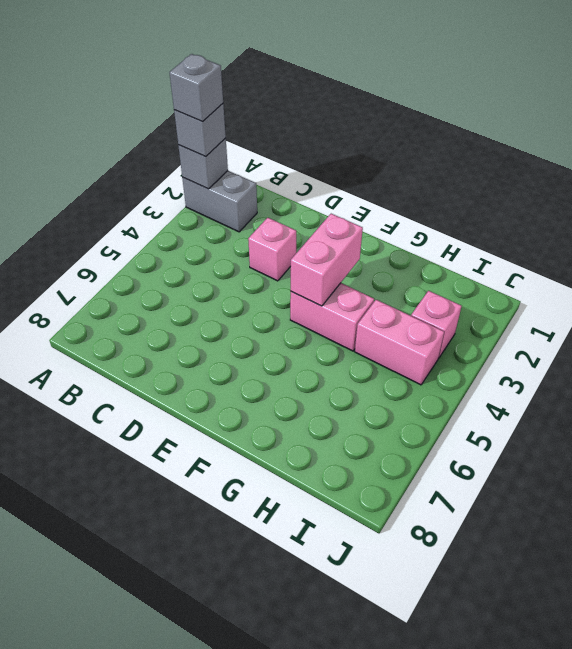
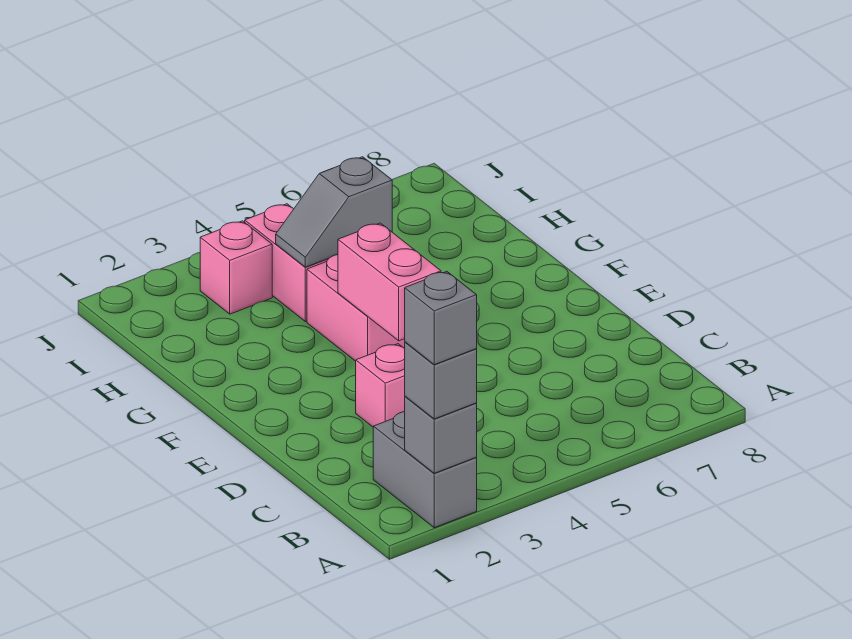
pink brick F3:F4 level 2 -> pink brick E4:F4 level 2
none -> grey slope H4:H5 level 2 top 5

